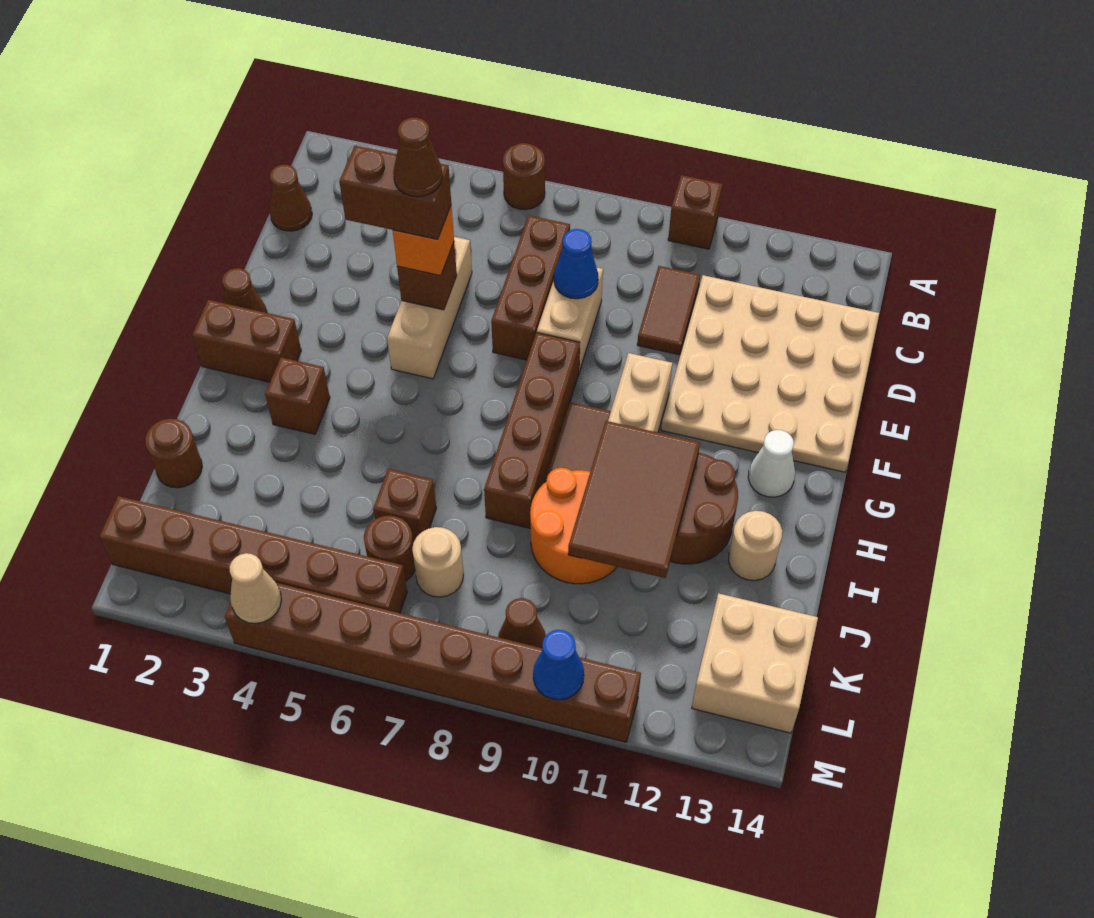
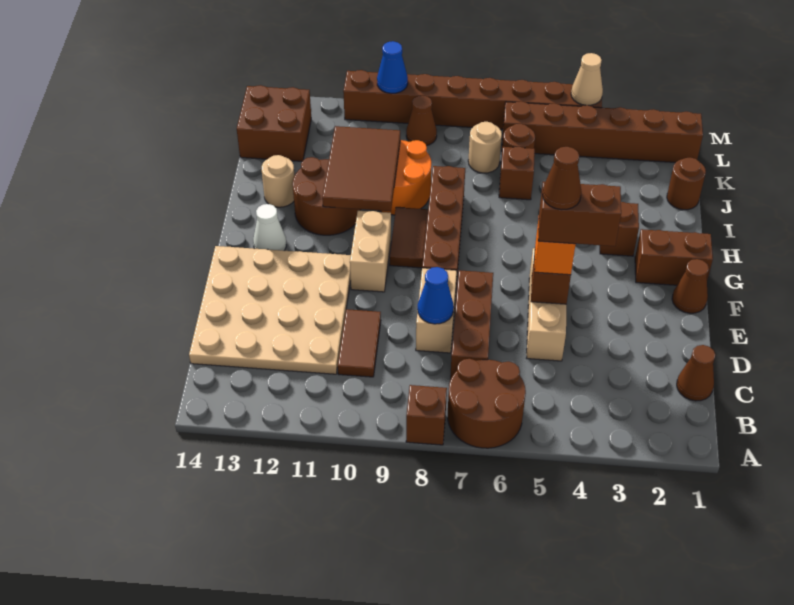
brown round brick A6 level 1 -> brown round brick A6:B7 level 1
brown brick A10 level 1 -> brown brick A8 level 1
tan brick K13:L14 level 1 -> brown brick K13:L14 level 1

